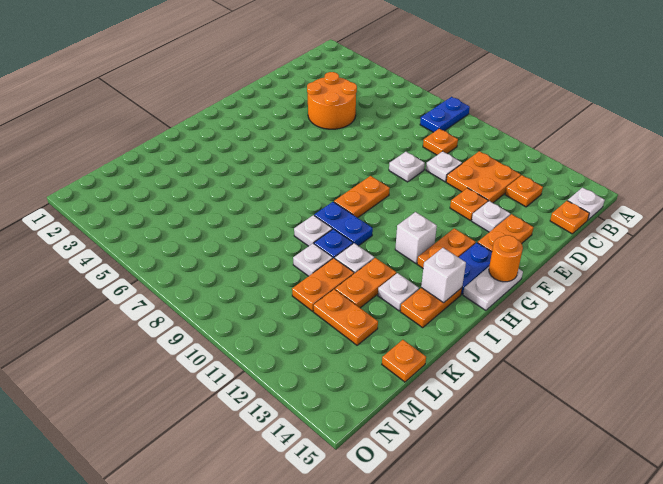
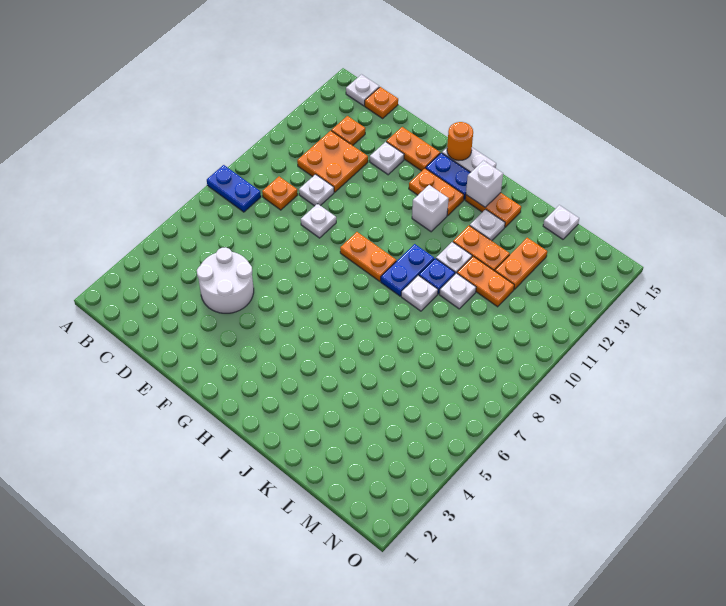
orange round brick D4:E5 level 1 -> white round brick D4:E5 level 1
orange plate E12 level 1 -> none
orange plate L15 level 1 -> white plate L15 level 1

